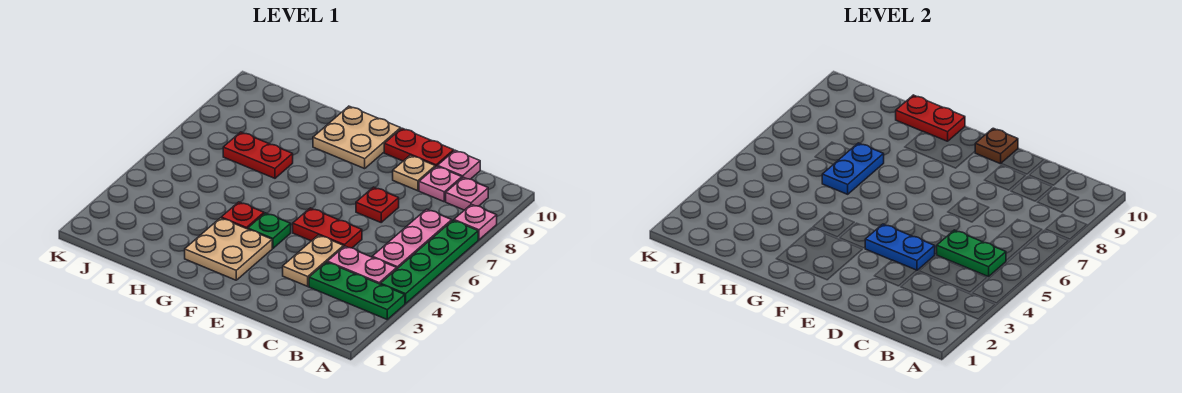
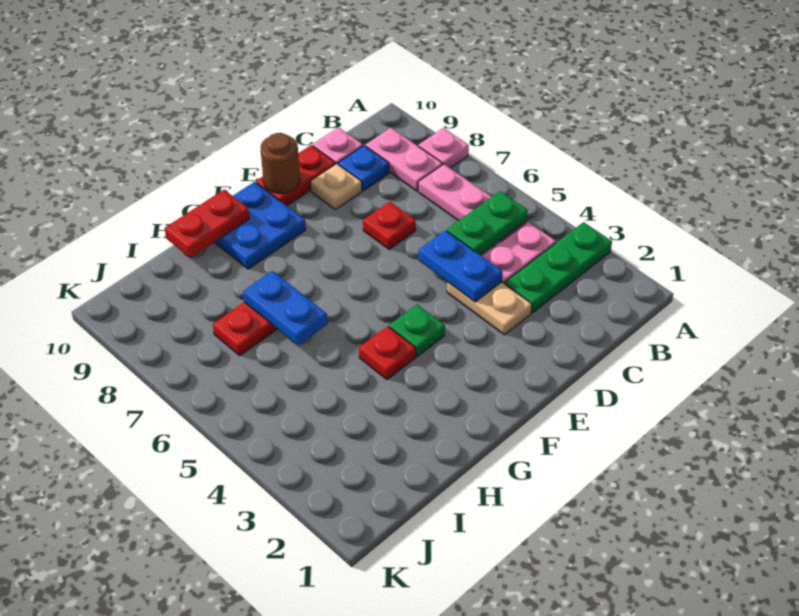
green plate A4:A7 level 1 -> none
pink plate B9 level 1 -> pink plate B8:B9 level 1
pink plate C9 level 1 -> blue plate C9 level 1
blue plate D4:E4 level 2 -> blue plate D4:D5 level 2
red plate D5:E5 level 1 -> none
brown plate E10 level 2 -> brown round brick E10 level 2
tan plate F2:G3 level 1 -> none
tan plate F9:G10 level 1 -> blue plate F9:G10 level 1

